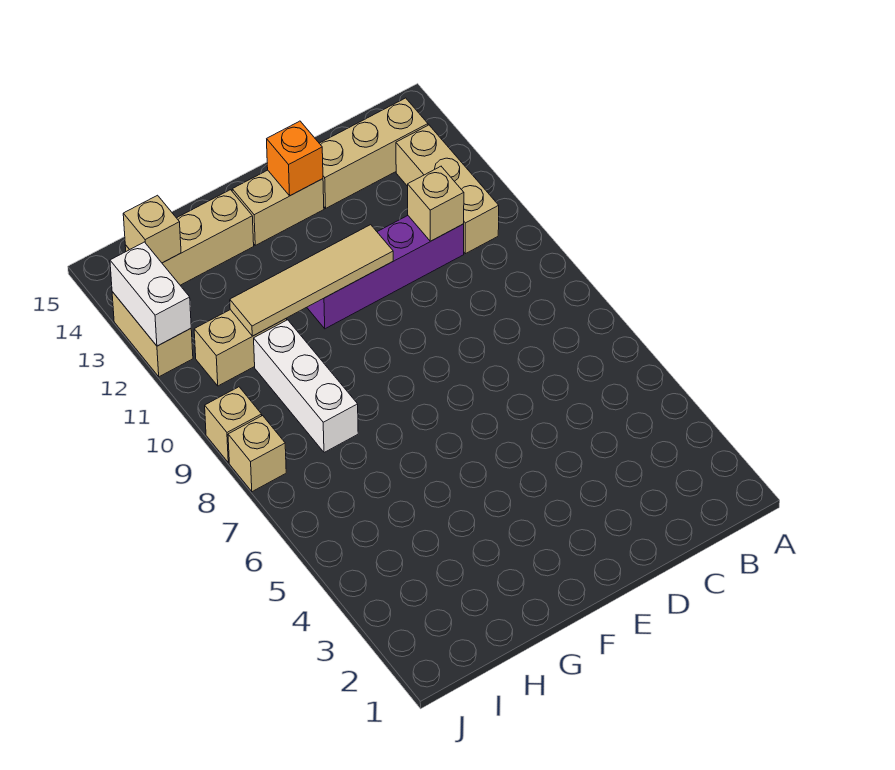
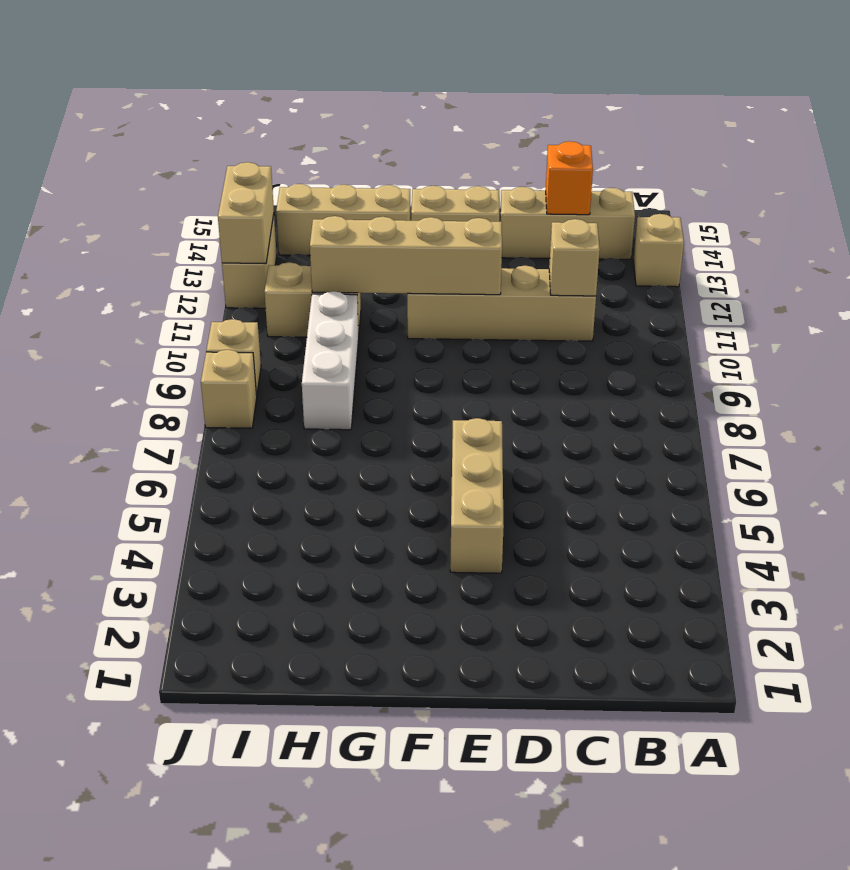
tan brick B11:B13 level 1 -> tan brick E4:E6 level 1
purple brick C11:F11 level 1 -> tan brick C11:F11 level 1
tan tile E11:H11 level 2 -> tan brick E11:H11 level 2
orange brick E14 level 2 -> orange brick C14 level 2
tan brick I14 level 2 -> tan brick A13 level 1
white brick J12:J13 level 2 -> tan brick J12:J13 level 2

